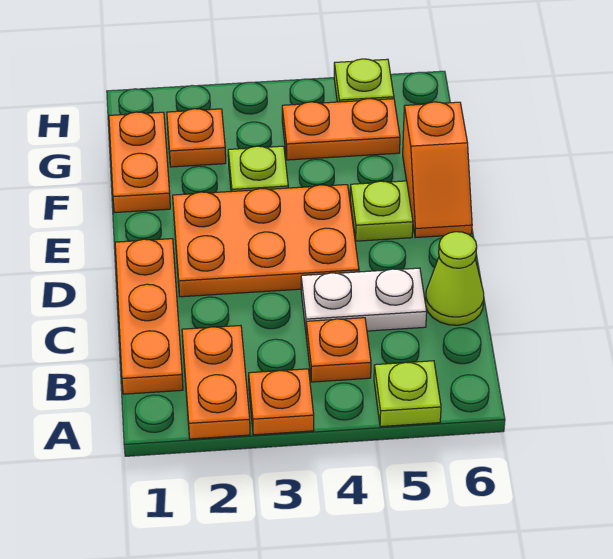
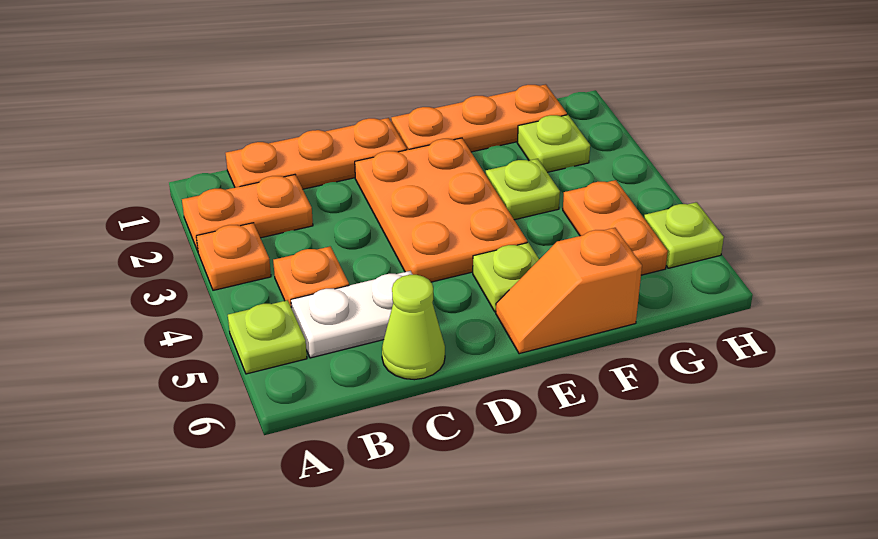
white plate C4:C5 level 1 -> white plate B5:C5 level 1
orange plate F1:G1 level 1 -> orange plate E1:G1 level 1
orange plate G2 level 1 -> lime plate G2 level 1

